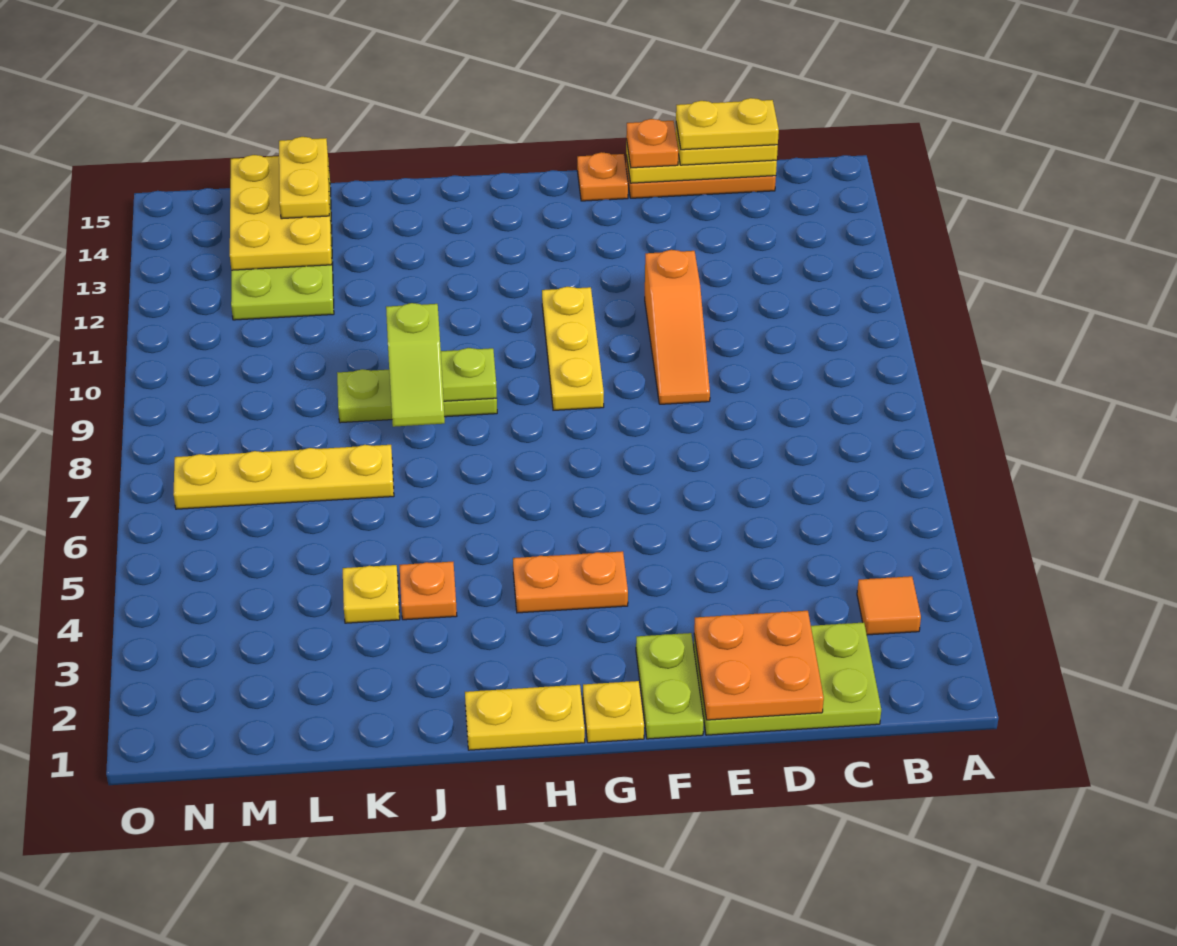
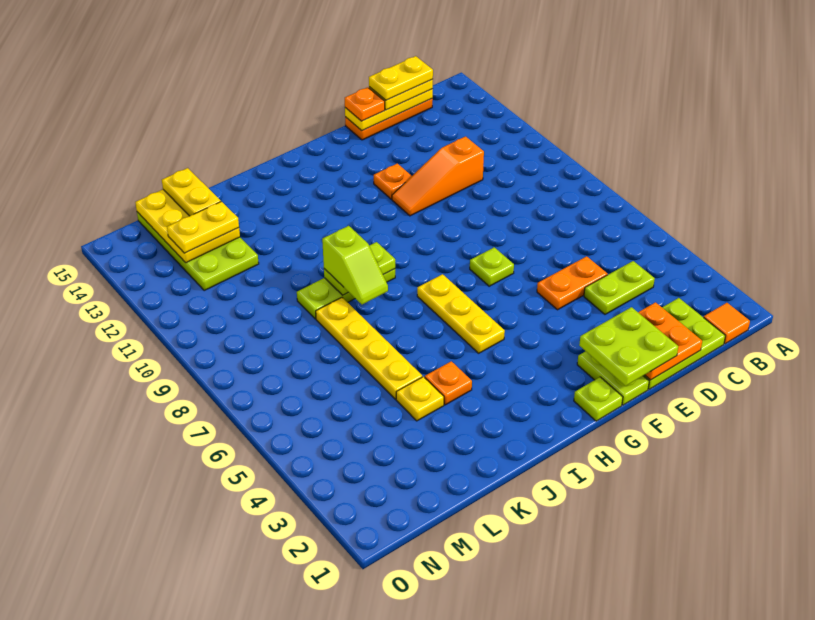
orange tile B3 level 1 -> orange tile B1 level 1
none -> lime plate C4:D4 level 1
none -> lime plate E1:F2 level 3
orange slope E9:E11 level 1 top 11 -> orange slope D11:F11 level 1 top D
none -> lime plate F7 level 1
orange plate F15 level 1 -> orange plate F12 level 1
yellow plate G1 level 1 -> lime plate G1 level 1
orange plate G4:H4 level 1 -> orange plate D5:E5 level 1
yellow plate G9:G11 level 1 -> yellow plate H5:H7 level 1
yellow plate H1:I1 level 1 -> yellow plate L13:M13 level 3
yellow plate K7:N7 level 1 -> yellow plate K5:K8 level 1

